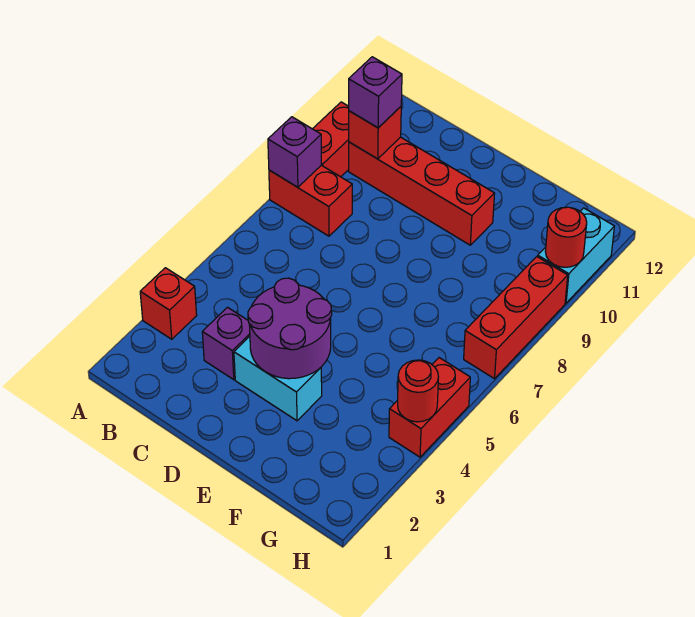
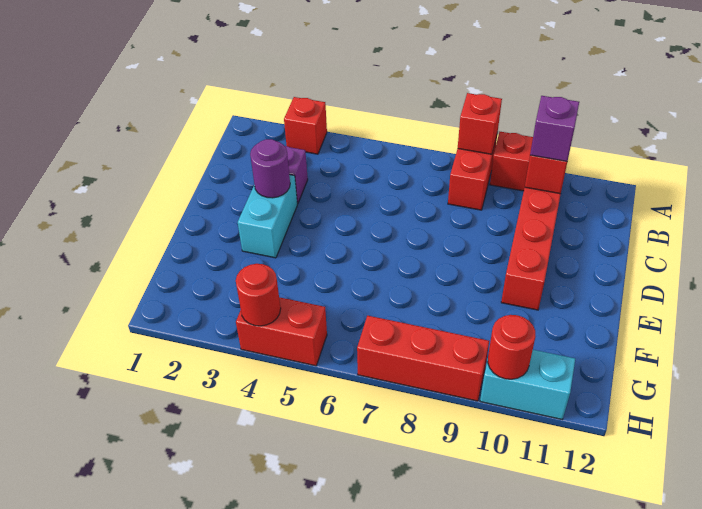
purple brick A8 level 2 -> red brick A8 level 2
purple round brick D3:E4 level 2 -> purple round brick D3 level 2

